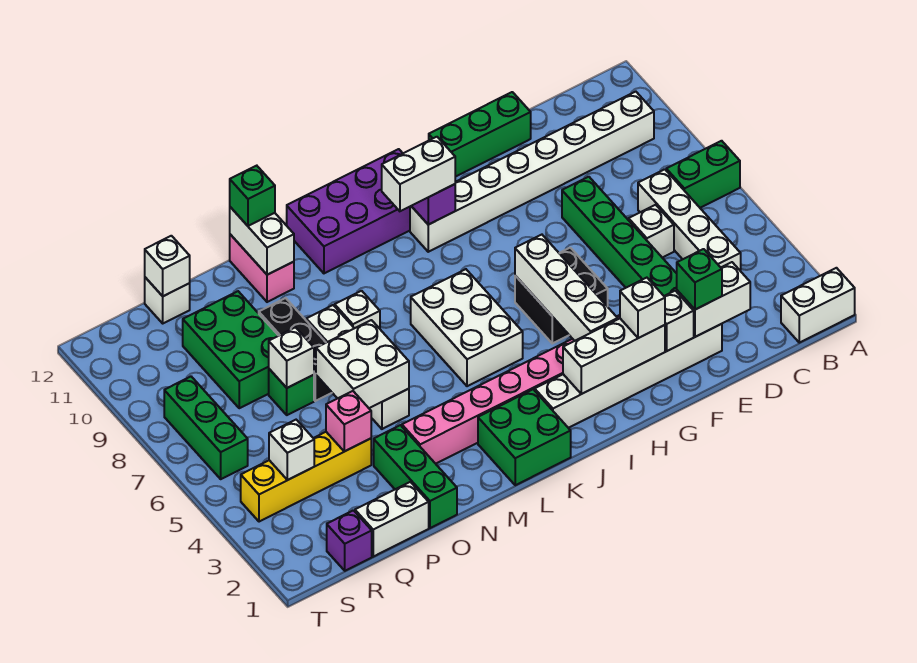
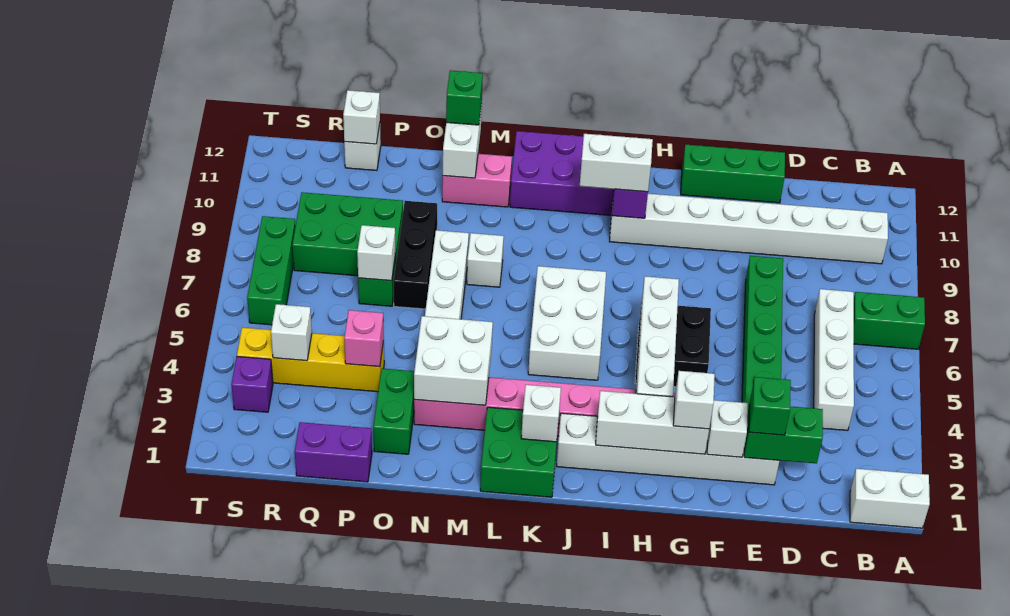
white brick D2:E2 level 2 -> green brick D2:E2 level 2
white brick D6 level 1 -> white brick K2 level 2
white brick N5:O6 level 2 -> white brick M3:N4 level 2
pink brick N11:N12 level 1 -> pink brick M11:N11 level 1
green brick O1:O3 level 1 -> green brick O2:O3 level 1
white brick P1:Q1 level 1 -> purple brick P1:Q1 level 1
green brick P8:Q10 level 1 -> green brick P8:R9 level 1
purple brick R1 level 1 -> purple brick S3 level 1

